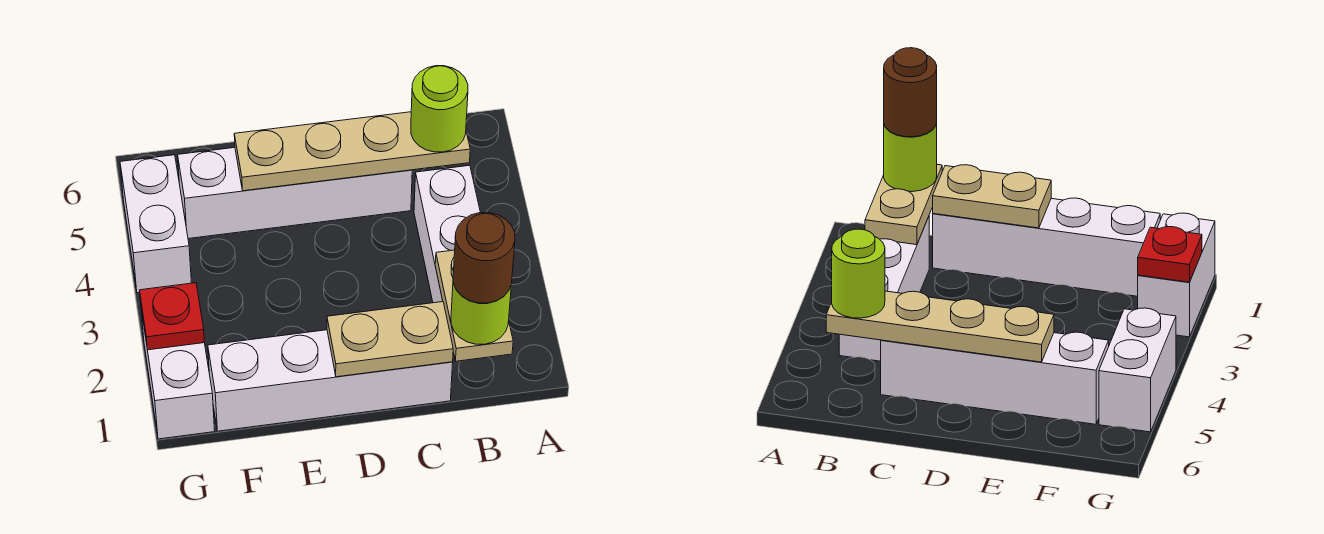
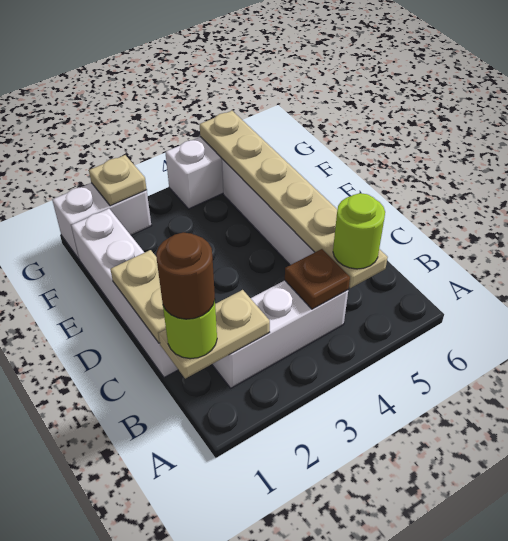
none -> brown plate B4 level 2
tan plate B5:E5 level 2 -> tan plate B5:G5 level 2
red plate G2 level 2 -> tan plate G2 level 2

